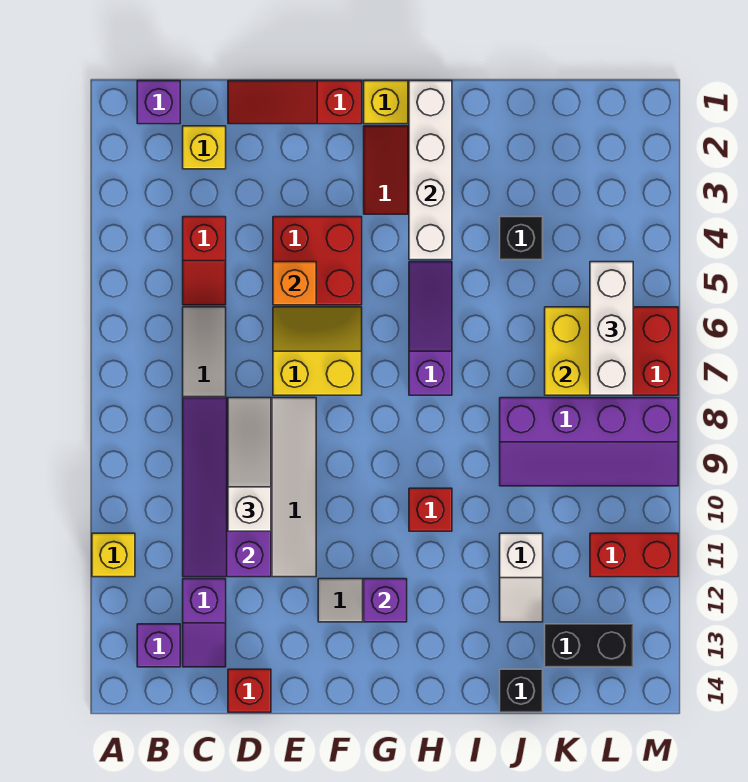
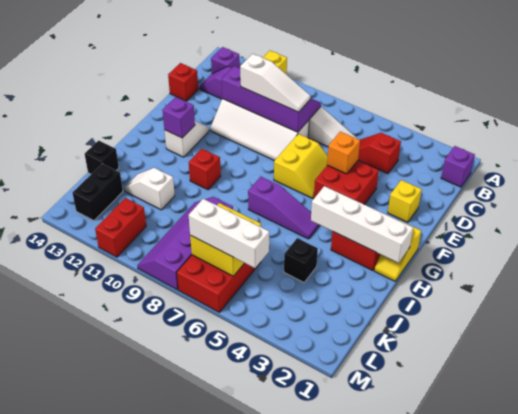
yellow brick C2 level 1 -> yellow brick E2 level 1
red slope D1:F1 level 1 top F -> none

